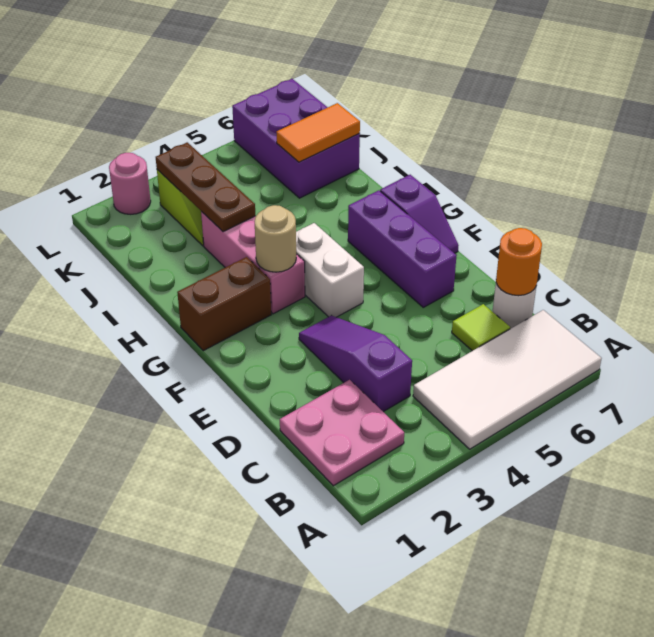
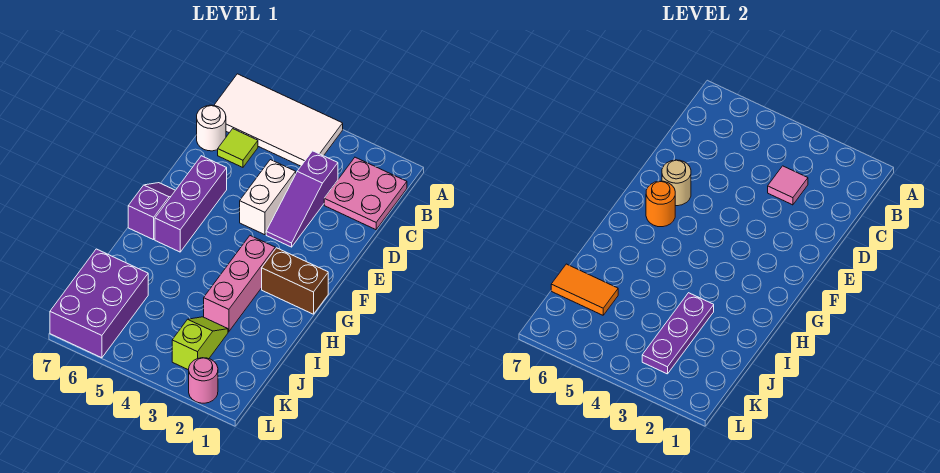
none -> pink tile C3 level 2
orange round brick C7 level 2 -> orange round brick F6 level 2
white brick F4:G4 level 1 -> white brick D4:E4 level 1
tan round brick G3 level 2 -> tan round brick E6 level 2
brown plate I3:K3 level 2 -> purple plate I3:K3 level 2

